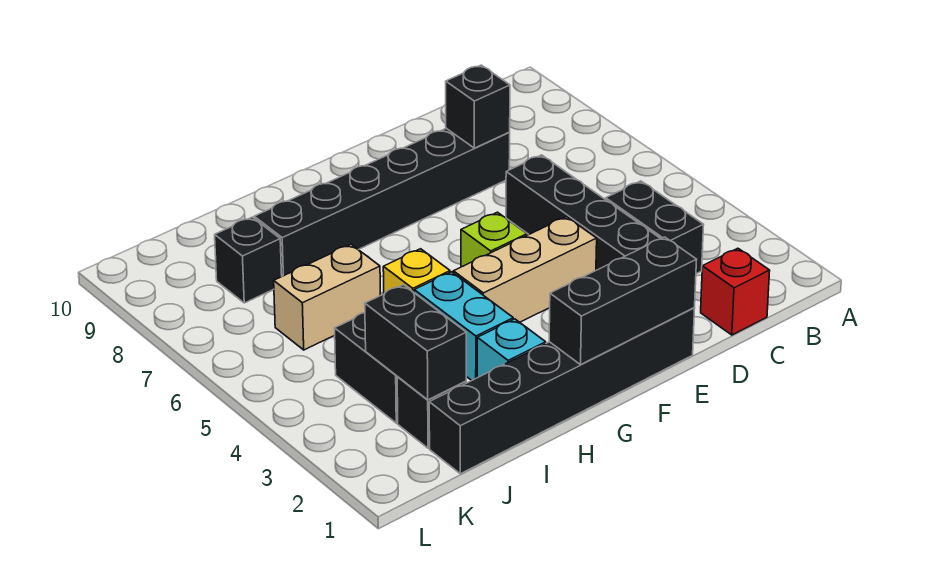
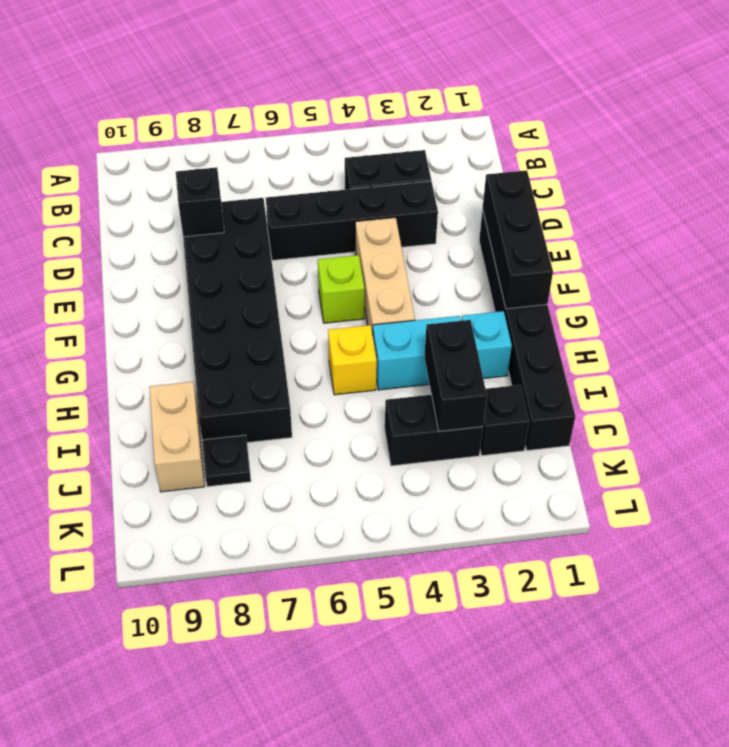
red brick C1 level 1 -> none
black brick D8:I8 level 1 -> black brick D7:I8 level 1
tan brick I6:J6 level 1 -> tan brick I9:J9 level 1
black brick J2:J3 level 2 -> black brick I3:J3 level 2
black brick J8 level 1 -> black plate J8 level 1

